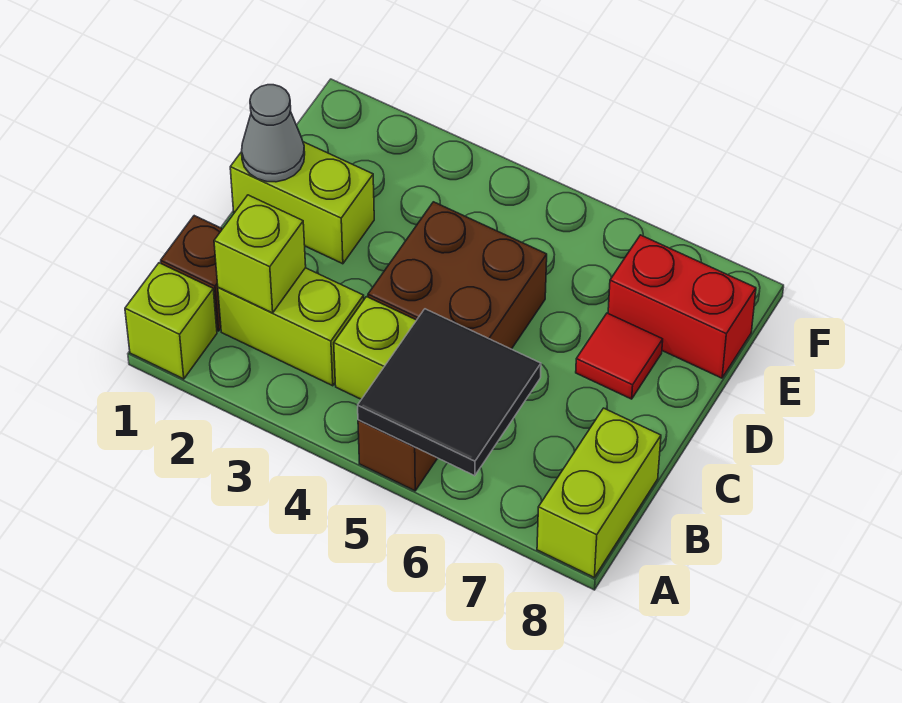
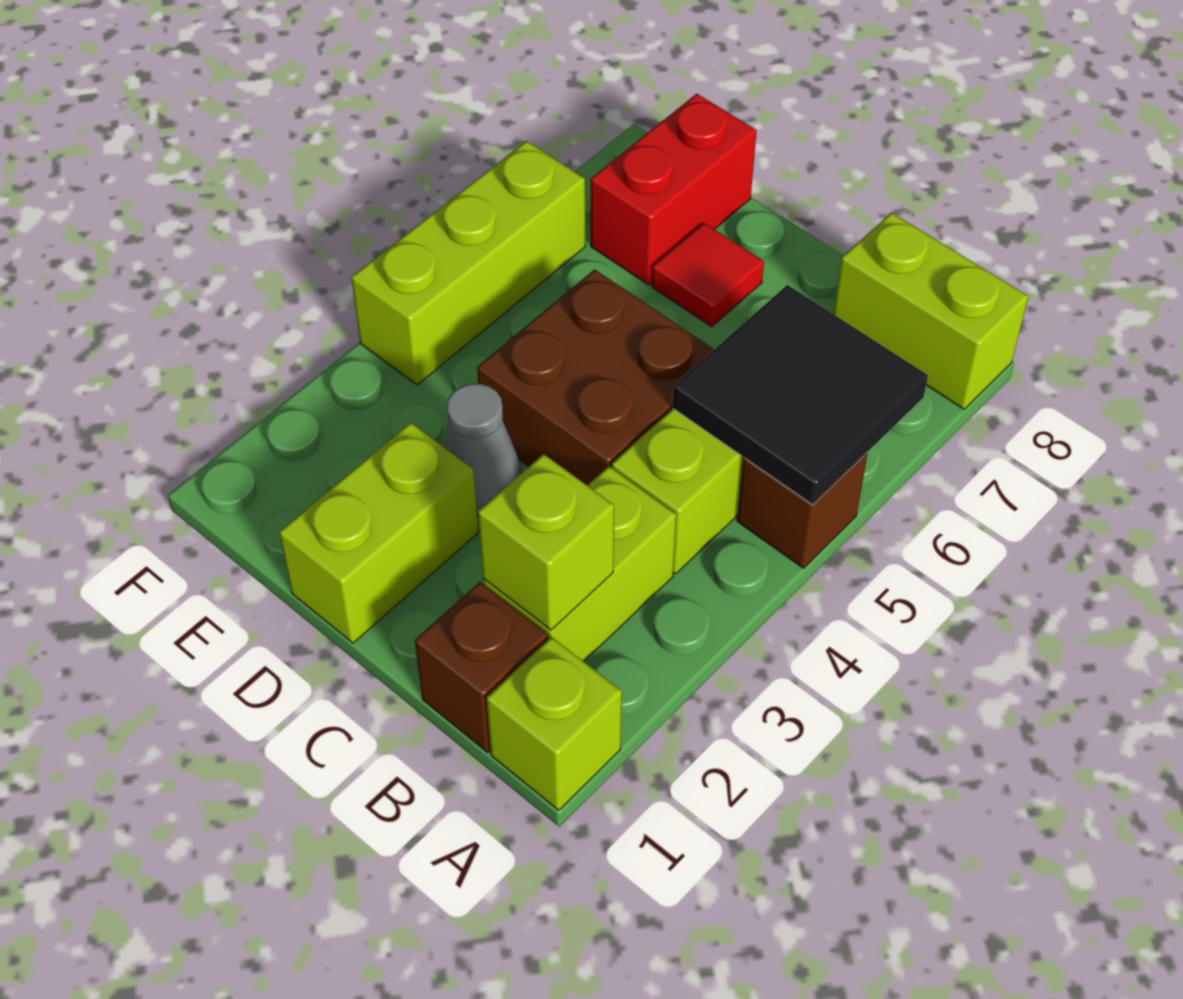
grey cone D1 level 2 -> grey cone D3 level 1
none -> lime brick F4:F6 level 1

